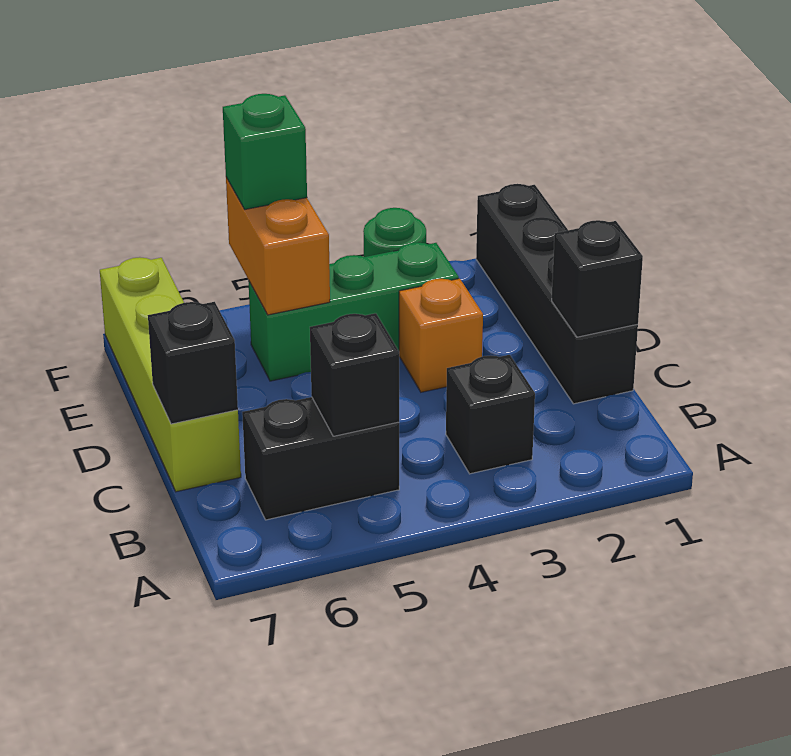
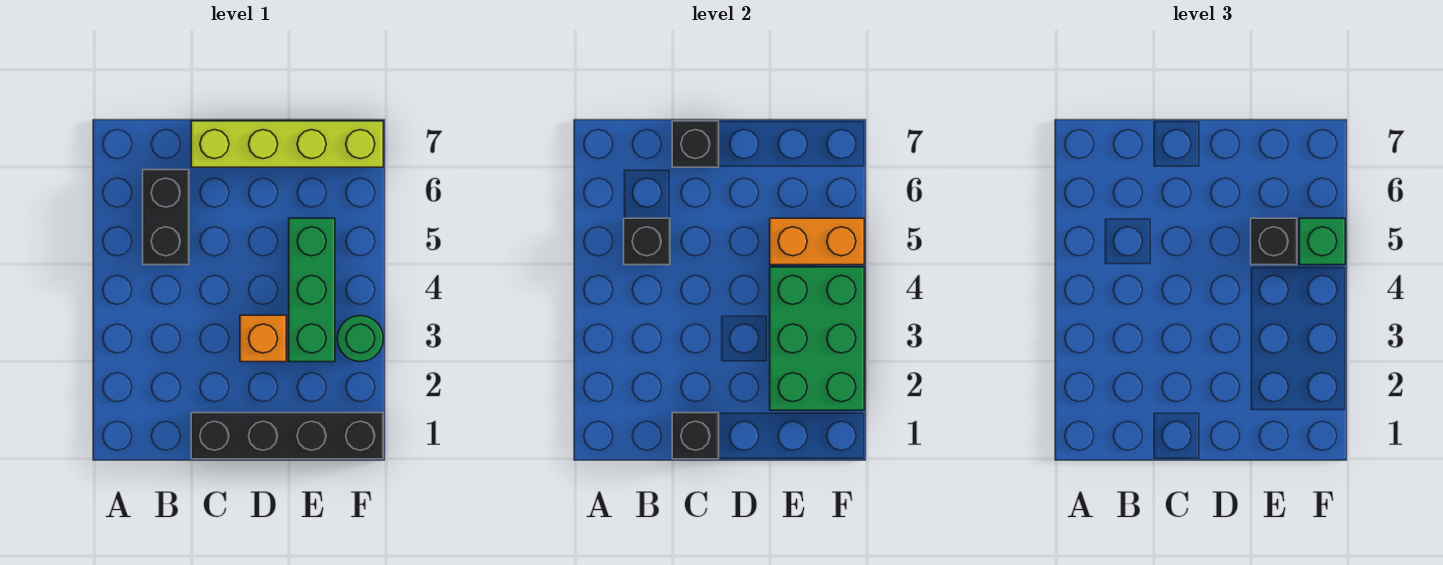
black brick B3 level 1 -> black brick E5 level 3
none -> green brick E2:F4 level 2

